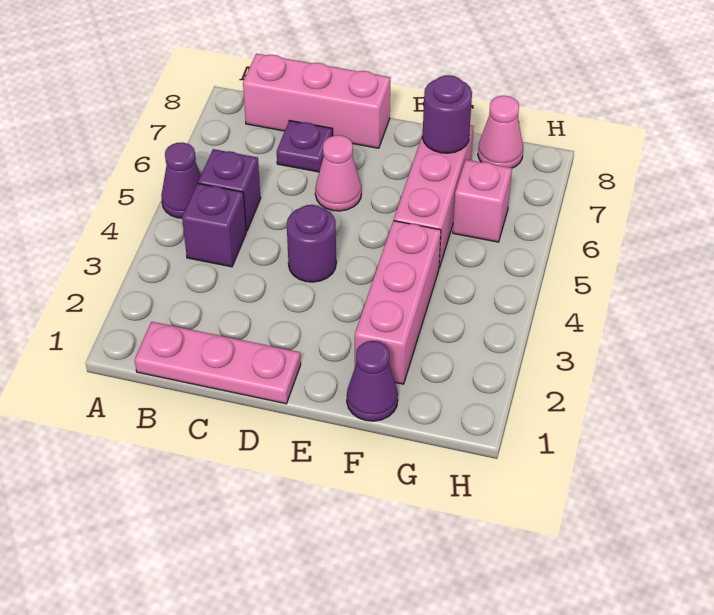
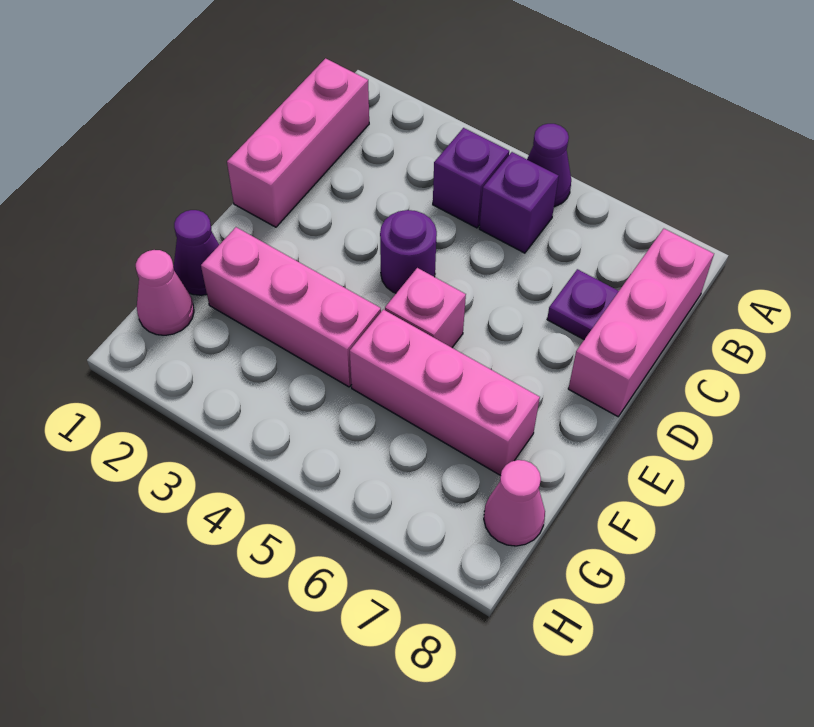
pink plate B1:D1 level 1 -> pink brick B1:D1 level 1
pink cone D6 level 1 -> pink cone G1 level 1
purple round brick F7 level 2 -> none
pink brick G6 level 1 -> pink brick E5 level 1

